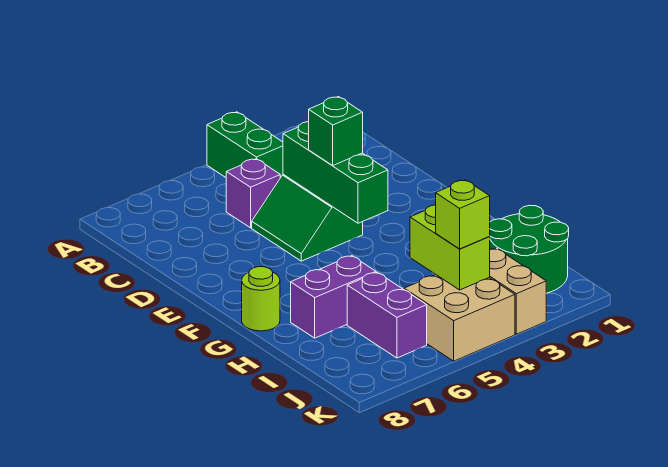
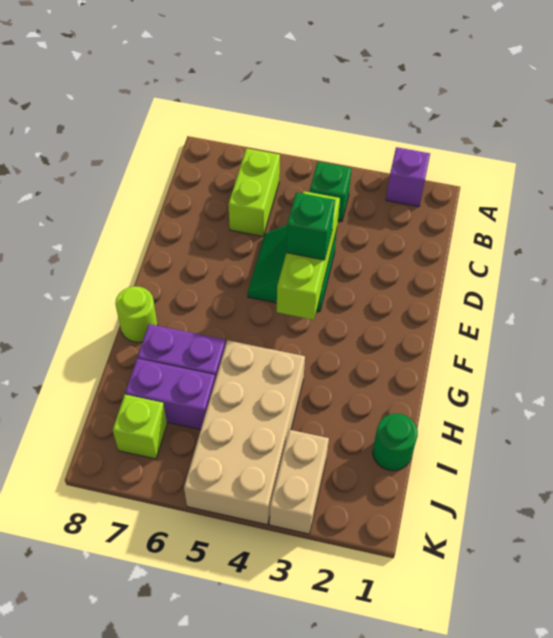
green brick A4:B4 level 1 -> green brick B4 level 1
purple brick C5 level 1 -> purple brick A2 level 1
green brick D4:F4 level 2 -> lime brick D4:F4 level 2
green round brick I1:J2 level 1 -> green round brick I1 level 1
lime brick I4:J4 level 2 -> lime brick B6:C6 level 1
purple brick I6:J6 level 1 -> purple brick I6:I7 level 1
tan brick J4:K5 level 1 -> tan brick H4:K5 level 1
lime brick J4 level 3 -> lime brick J7 level 1

